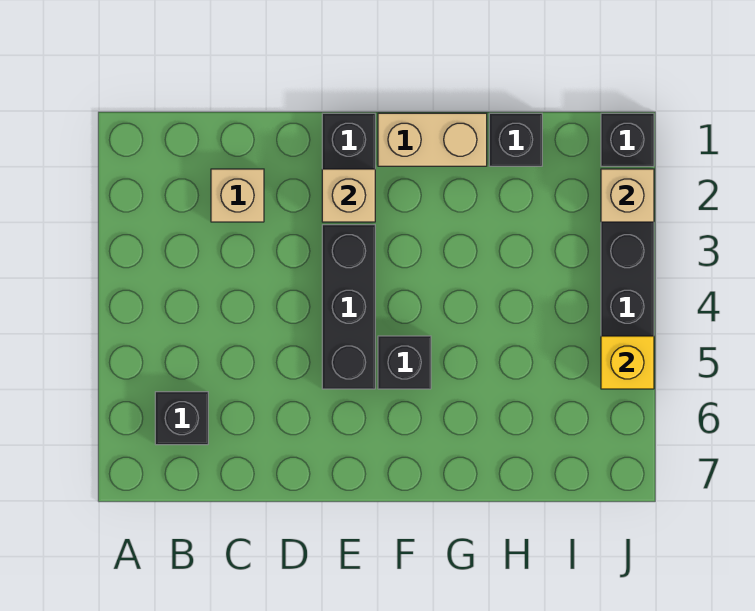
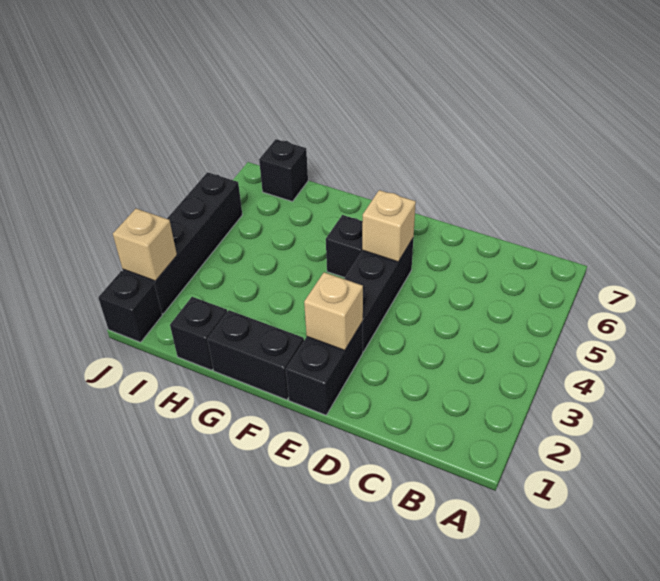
black brick B6 level 1 -> black brick I7 level 1
tan brick C2 level 1 -> tan brick E5 level 2
tan brick F1:G1 level 1 -> black brick F1:G1 level 1
yellow brick J5 level 2 -> none

